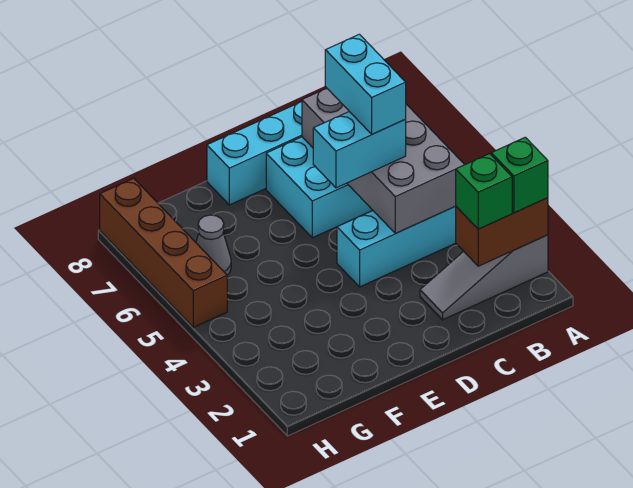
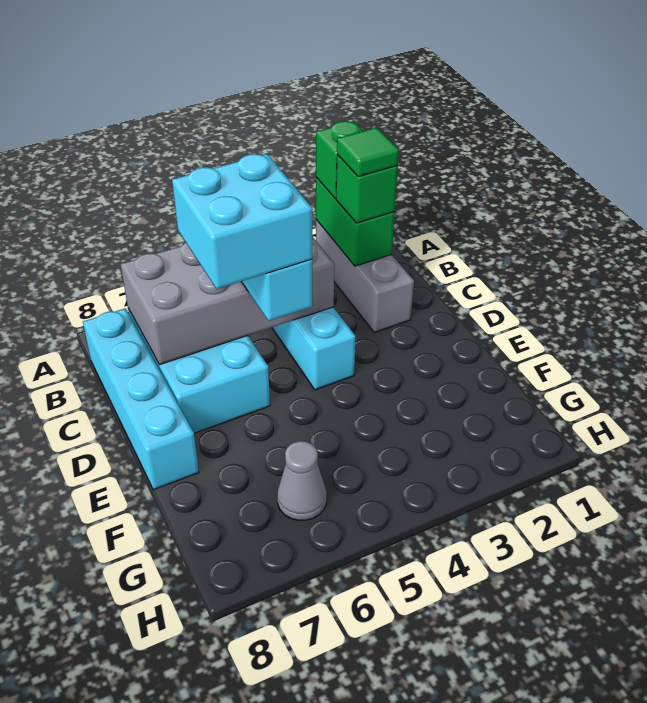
grey slope A2:C2 level 1 top A -> grey brick A2:C2 level 1
brown brick A2:B2 level 2 -> green brick A2:B2 level 2
none -> green tile B2 level 4
cyan brick C5:C6 level 4 -> cyan brick C5:D6 level 4
brown brick H5:H8 level 1 -> none

